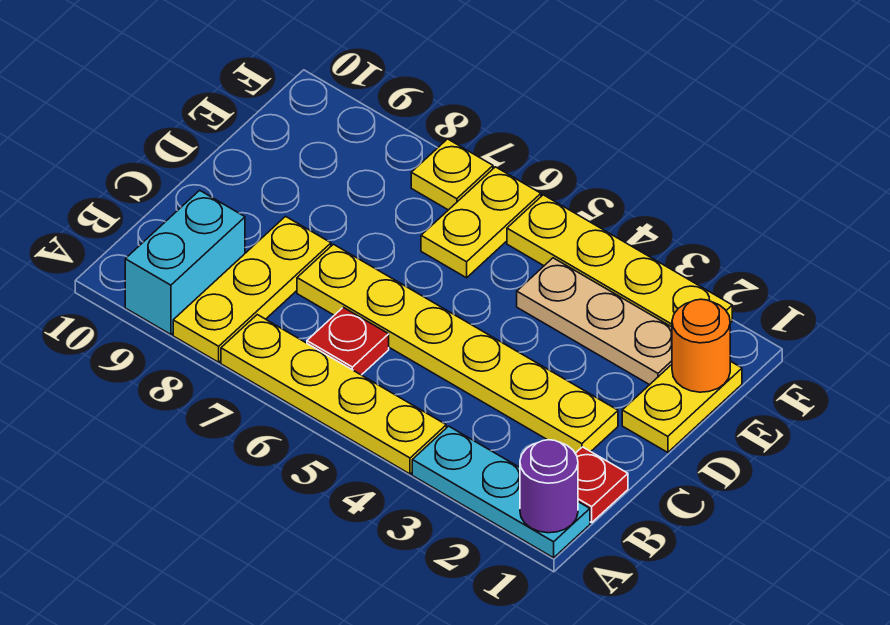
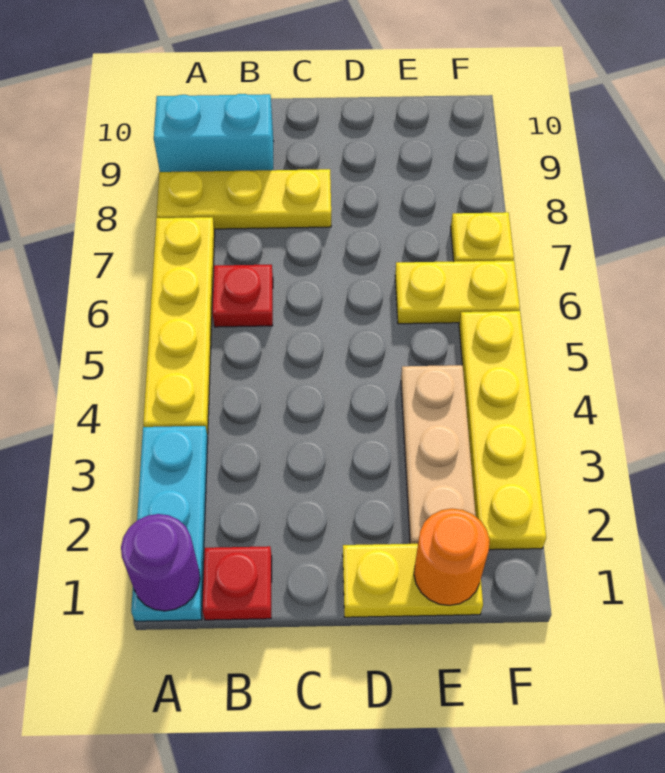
yellow plate C2:C7 level 1 -> none

